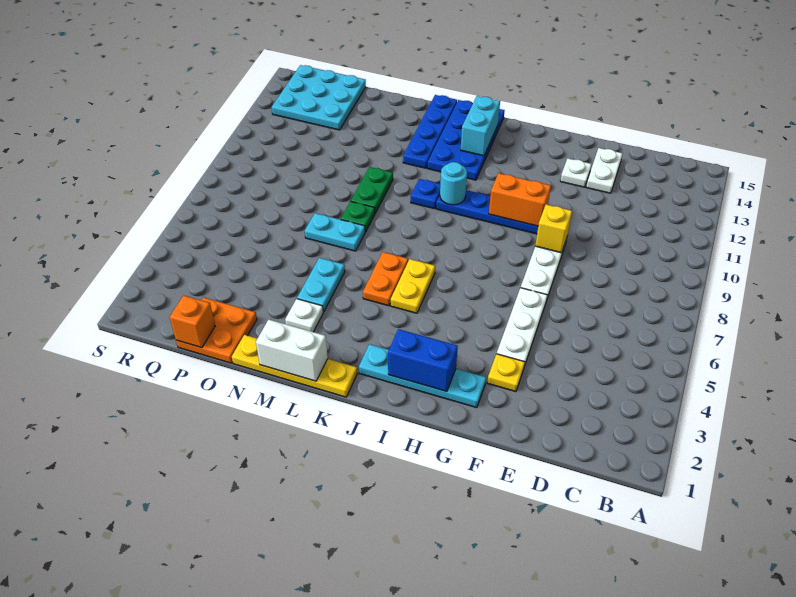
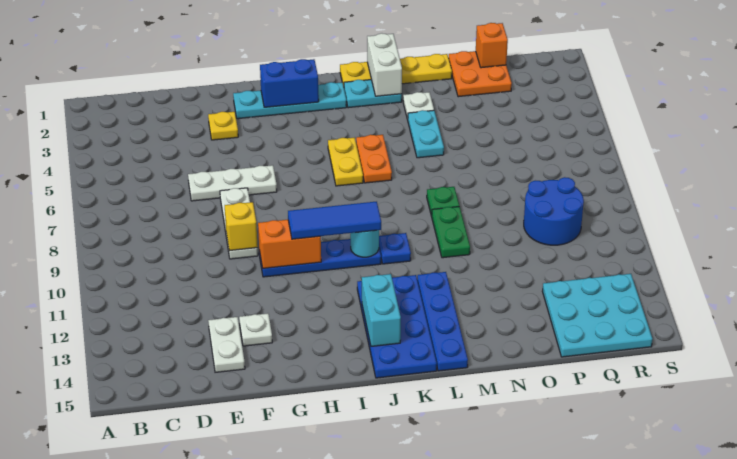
white plate F4:F6 level 1 -> white plate E6:G6 level 1
none -> blue tile H10:J10 level 3
white brick L1:M1 level 2 -> white brick L1:L2 level 2
cyan plate M7:N7 level 1 -> cyan plate K2:L2 level 1
none -> blue round brick P9:Q10 level 1

